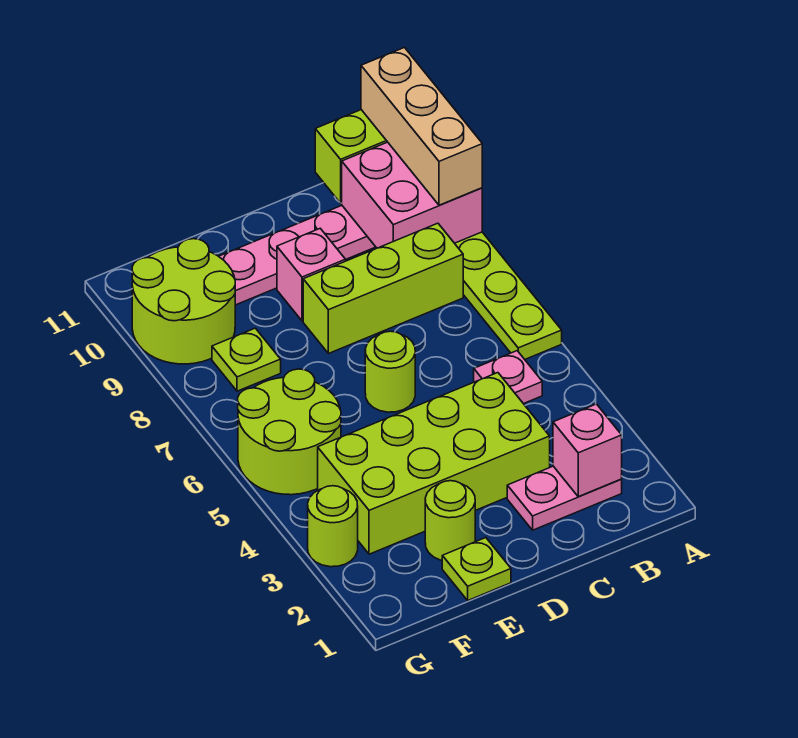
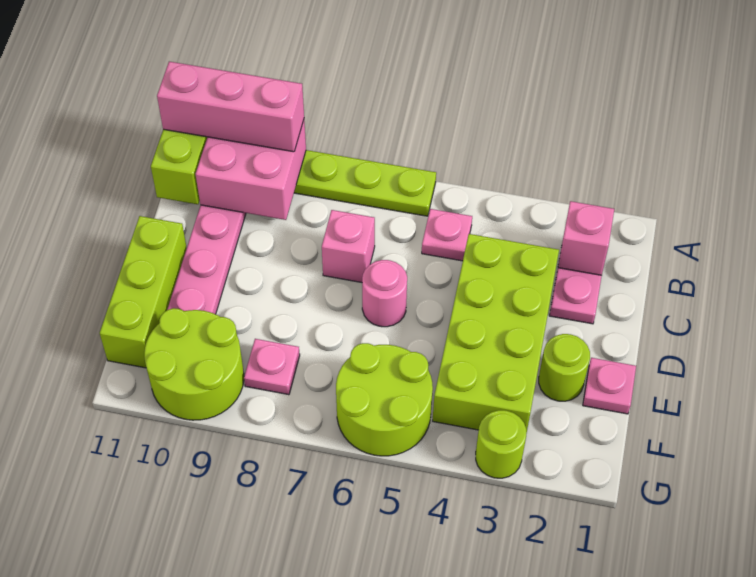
tan brick A9:A11 level 3 -> pink brick A9:A11 level 3
lime brick B8:D8 level 1 -> lime brick D11:F11 level 1
lime round brick D6 level 1 -> pink round brick D6 level 1
pink brick D9 level 1 -> pink brick C7 level 1
lime plate E1 level 1 -> pink plate E1 level 1
lime plate F8 level 1 -> pink plate F8 level 1

